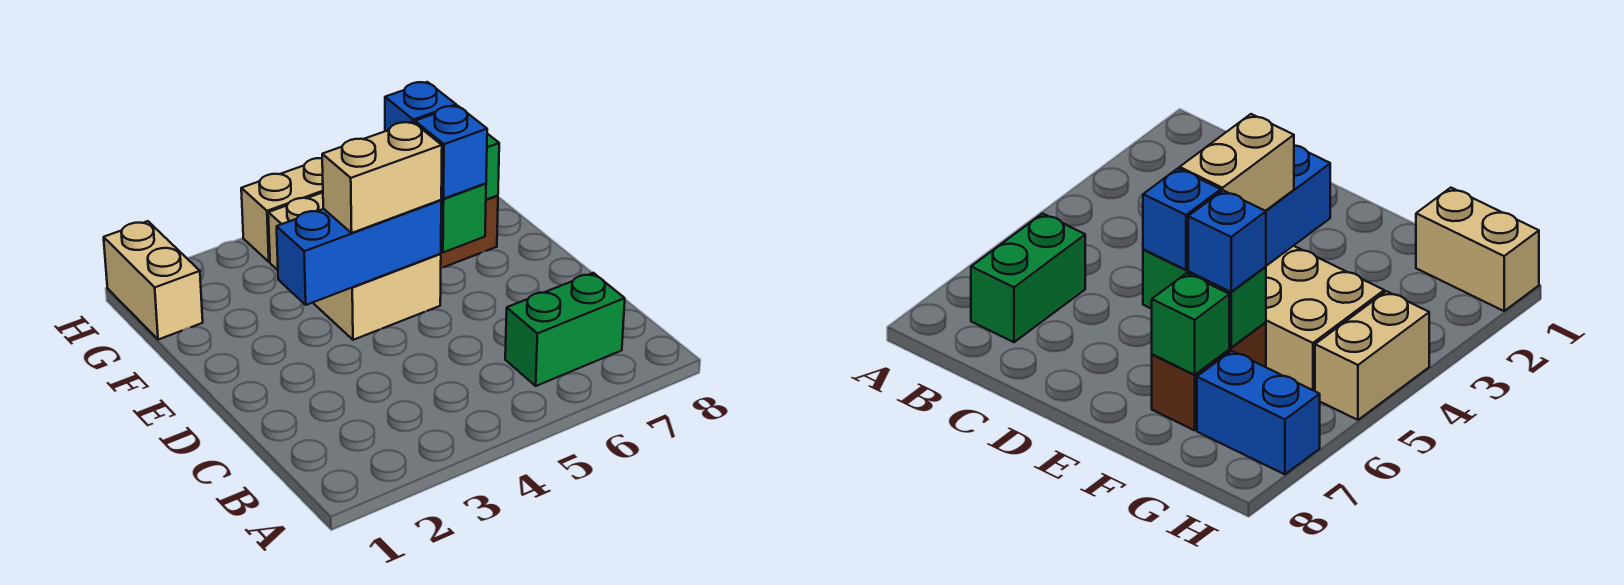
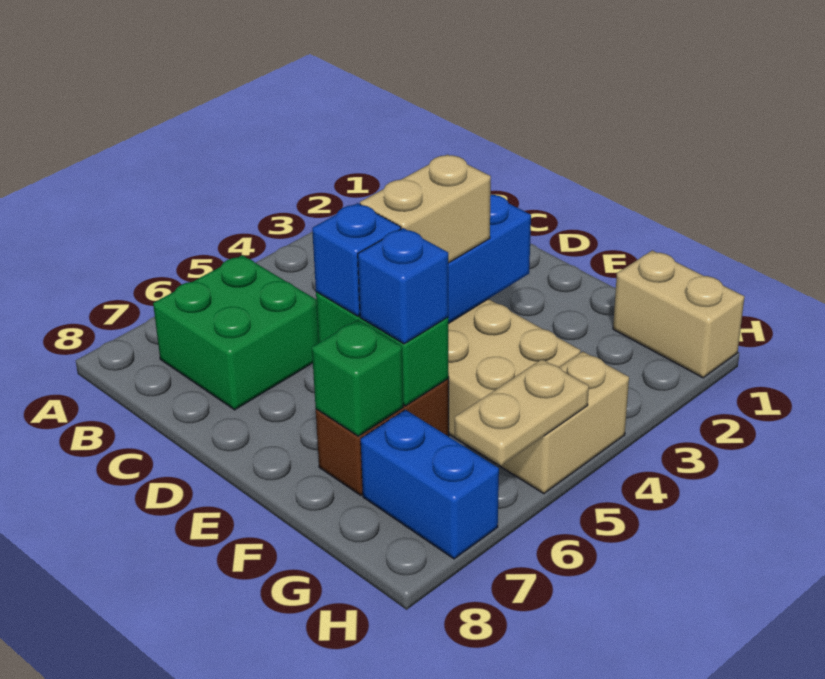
green brick B6:B7 level 1 -> green brick B6:C7 level 1
none -> tan plate H5:H6 level 2

